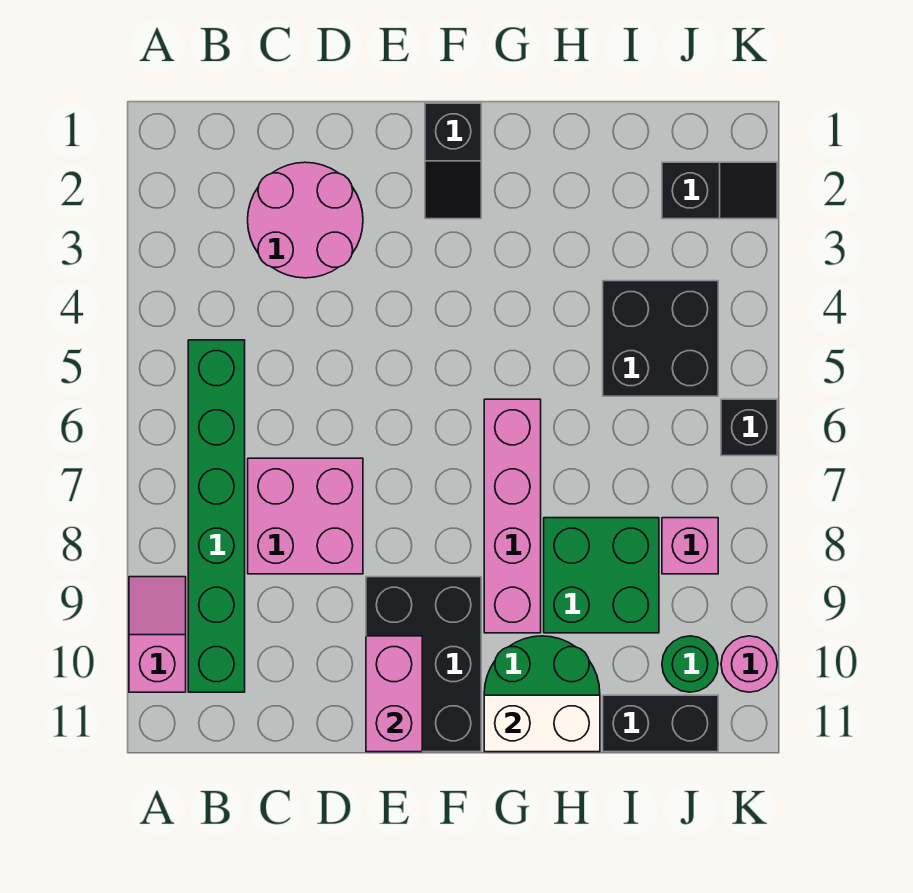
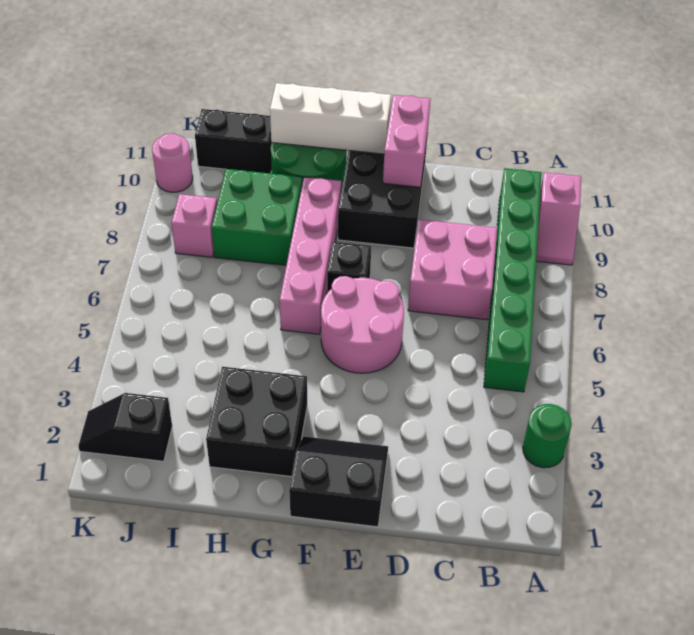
pink round brick C2:D3 level 1 -> pink round brick E5:F6 level 1
black slope F1:F2 level 1 top 1 -> black slope E1:F2 level 1 top 1
white brick G11:H11 level 2 -> white brick F11:H11 level 2
black brick I4:J5 level 1 -> black brick G2:H3 level 1
green round brick J10 level 1 -> green round brick A3 level 1
black brick K6 level 1 -> black brick F7 level 1

